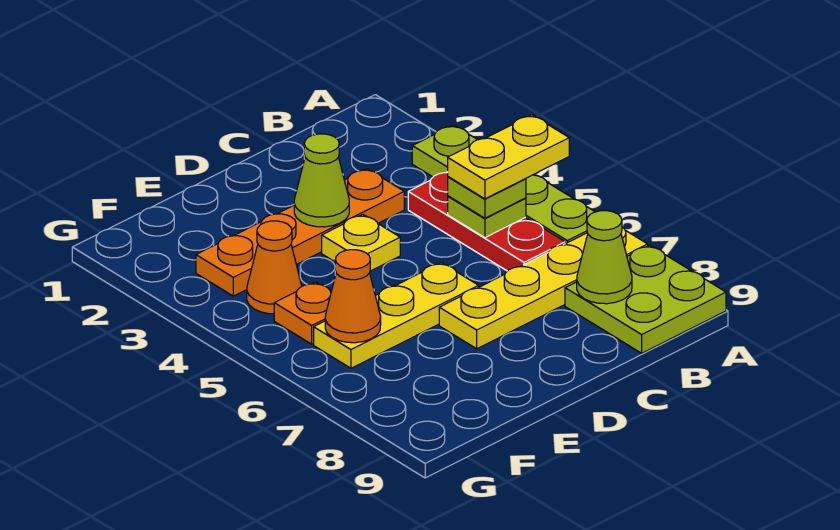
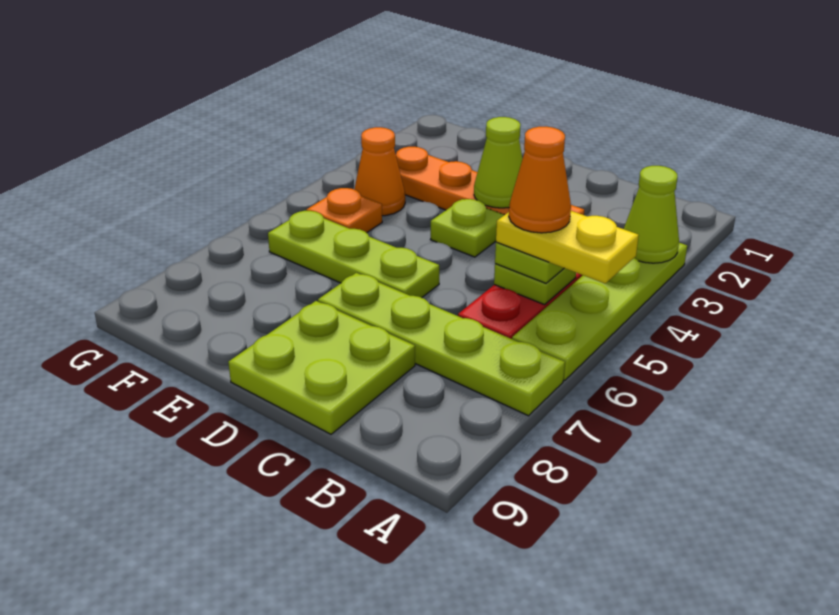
yellow plate A7:D7 level 1 -> lime plate A7:D7 level 1
lime plate A8:B9 level 1 -> lime plate C8:D9 level 1
lime cone B8 level 2 -> lime cone A3 level 2
yellow plate D4 level 1 -> lime plate D4 level 1
yellow plate D6:F6 level 1 -> lime plate D6:F6 level 1
orange cone F6 level 2 -> orange cone B5 level 5

